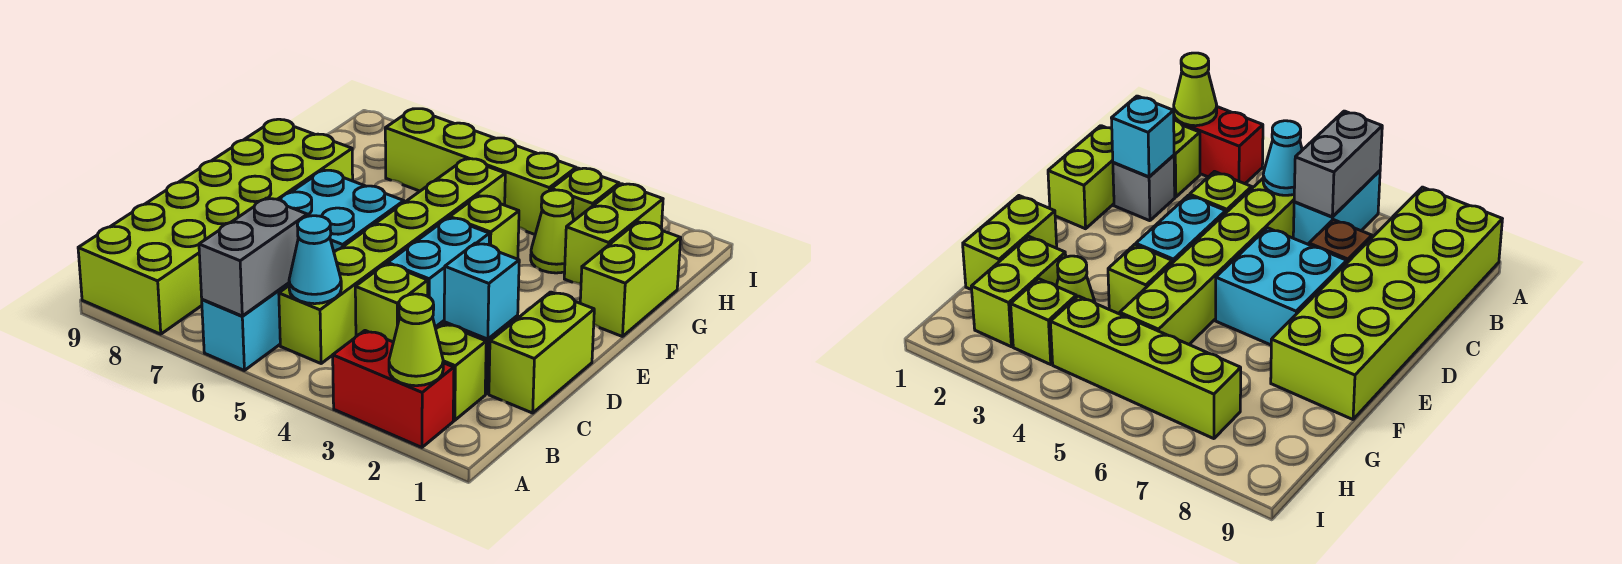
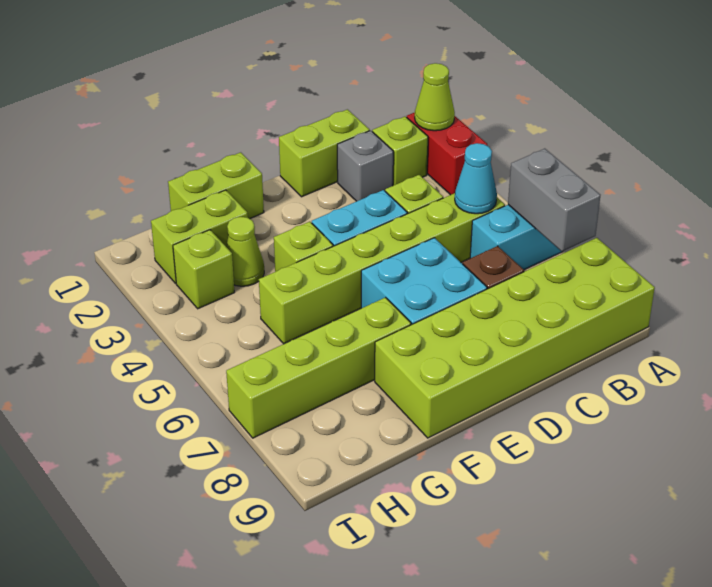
grey brick A6:B6 level 2 -> grey brick A6:A7 level 2
cyan brick C2 level 2 -> none
lime brick H4:H7 level 1 -> lime brick F7:I7 level 1

